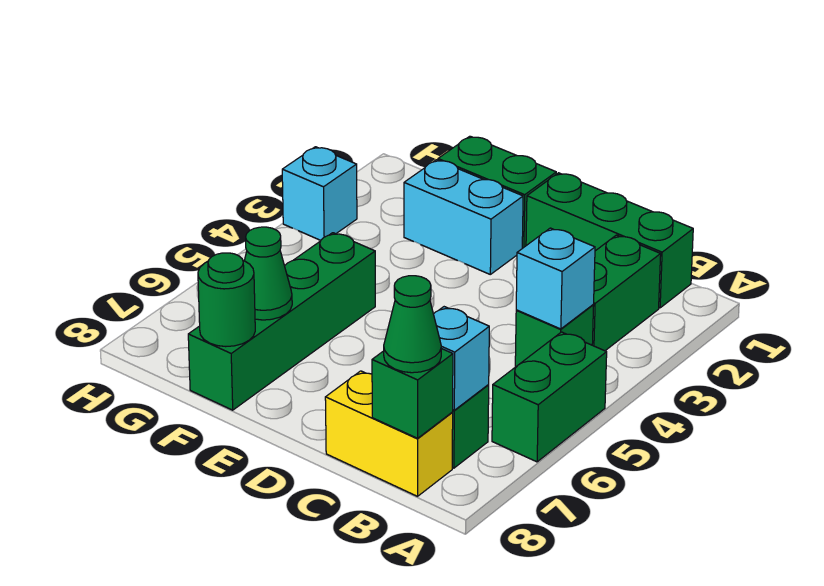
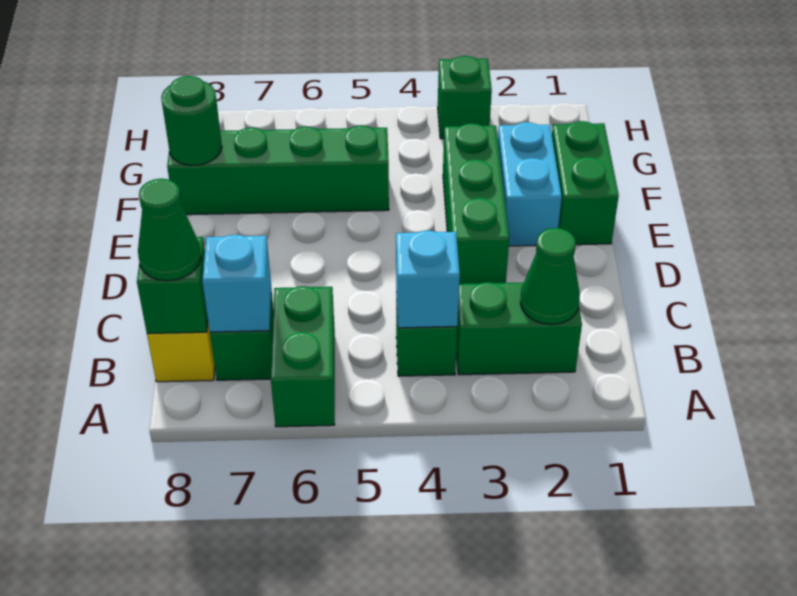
green brick A5:A6 level 1 -> green brick A6:B6 level 1
green brick B1:D1 level 1 -> green brick D3:F3 level 1
green cone F7 level 2 -> green cone B2 level 2
cyan brick H3 level 1 -> green brick H3 level 1

